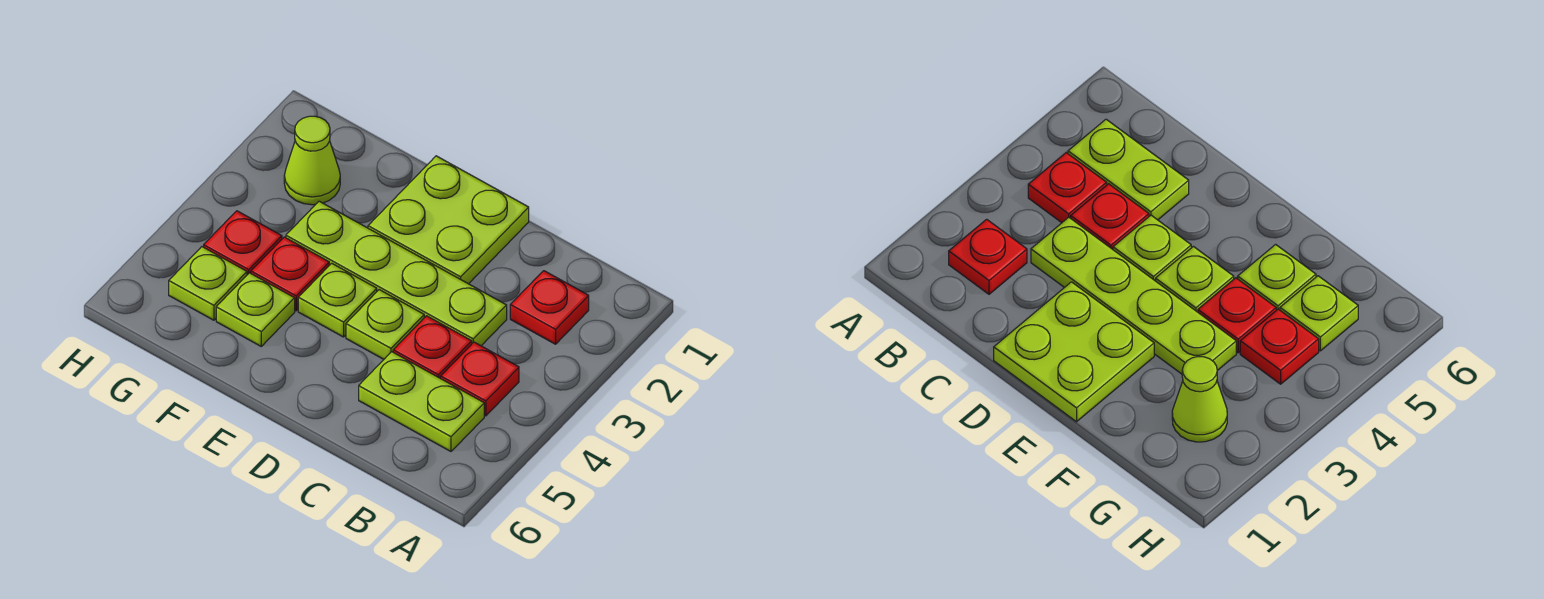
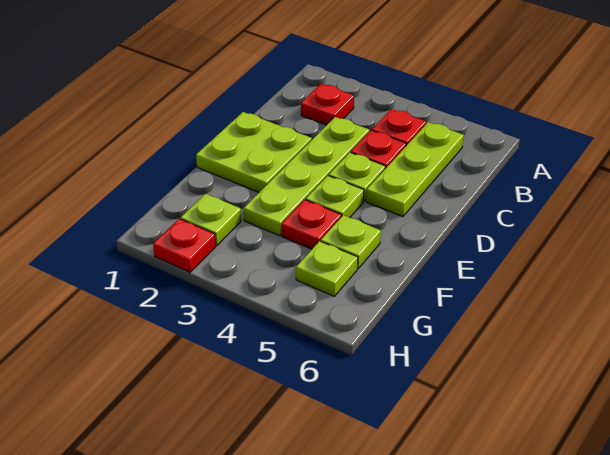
lime plate B5:C5 level 1 -> lime plate B5:D5 level 1
lime cone G2 level 1 -> lime plate G2 level 1
red plate G4 level 1 -> red plate H2 level 1

